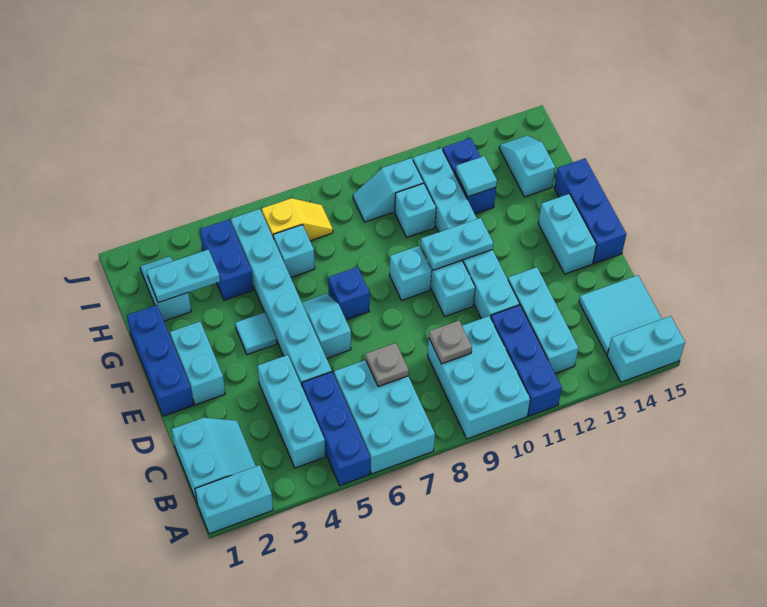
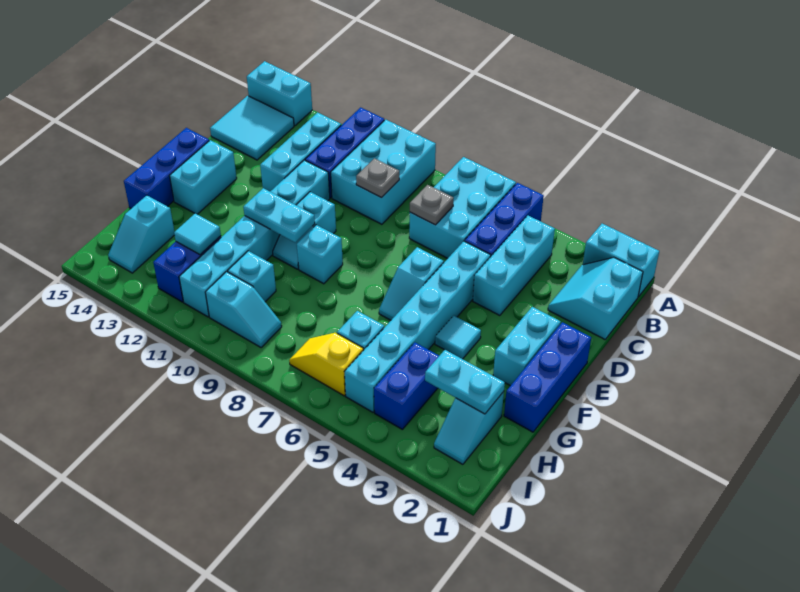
blue brick F7 level 1 -> none

